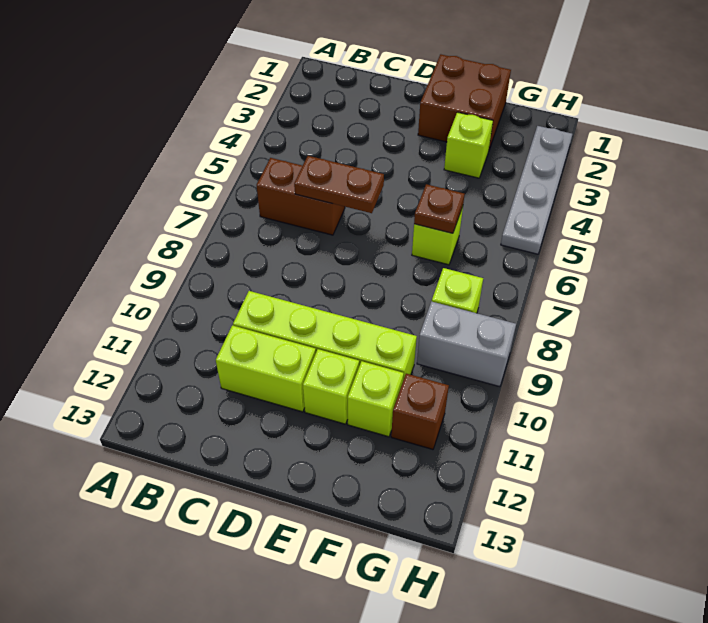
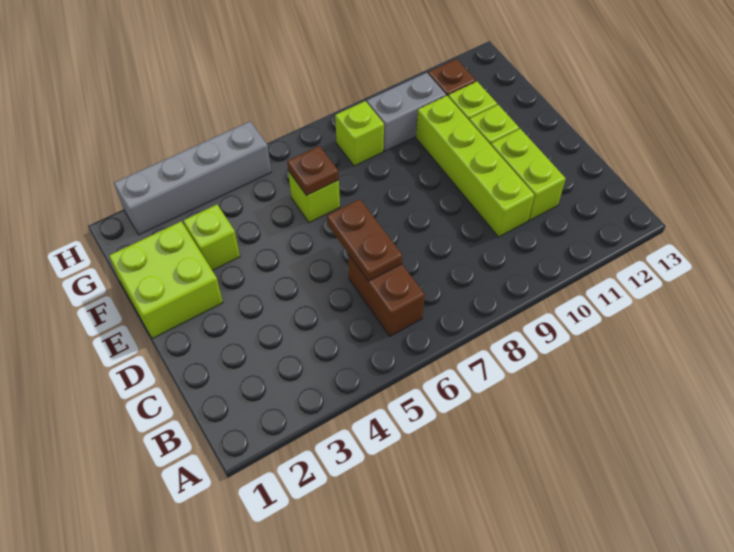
brown brick E1:F2 level 1 -> lime brick E1:F2 level 1
grey brick G9:H9 level 1 -> grey brick G9:G10 level 1
grey plate H2:H5 level 1 -> grey brick H2:H5 level 1

